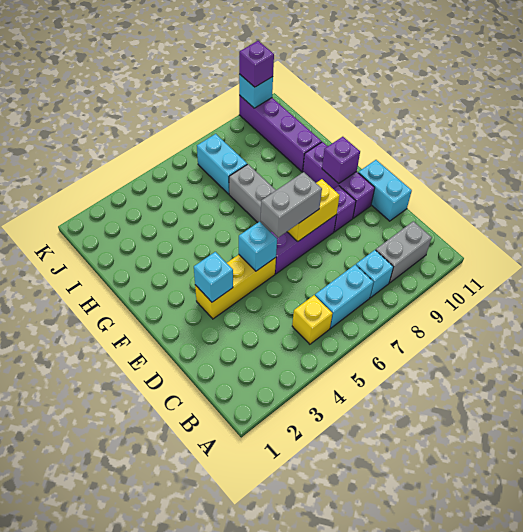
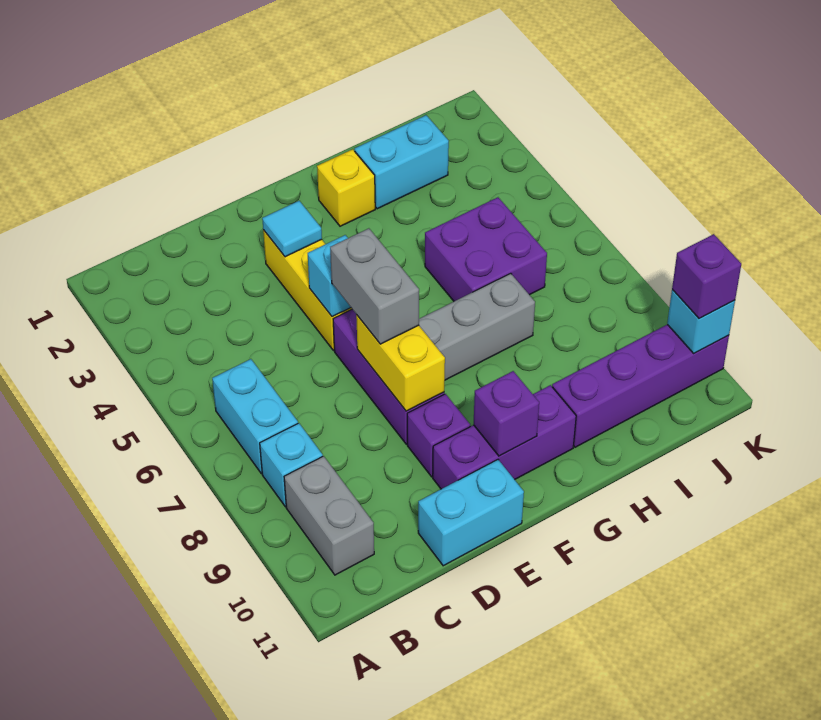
yellow brick B5 level 1 -> yellow brick G2 level 1
cyan brick E3 level 2 -> cyan tile E3 level 2
none -> purple brick H5:I6 level 1
cyan brick I7:J7 level 1 -> cyan brick H2:I2 level 1

